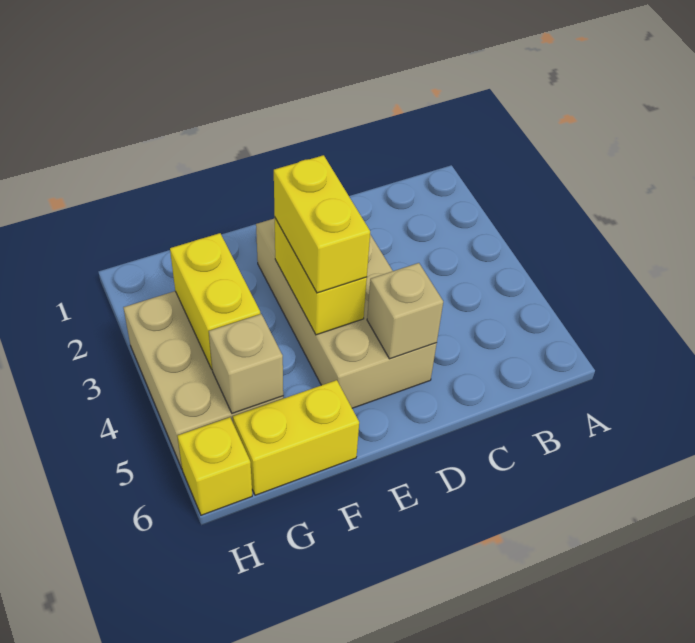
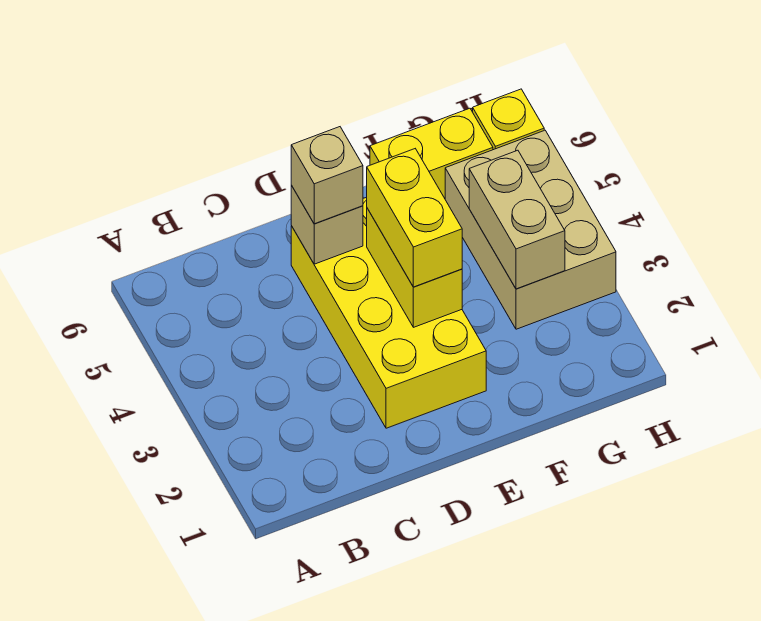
tan brick D2:E5 level 1 -> yellow brick D2:E5 level 1
yellow brick G3:G4 level 2 -> tan brick G3:G4 level 2
tan brick G5 level 2 -> tan brick D5 level 3

